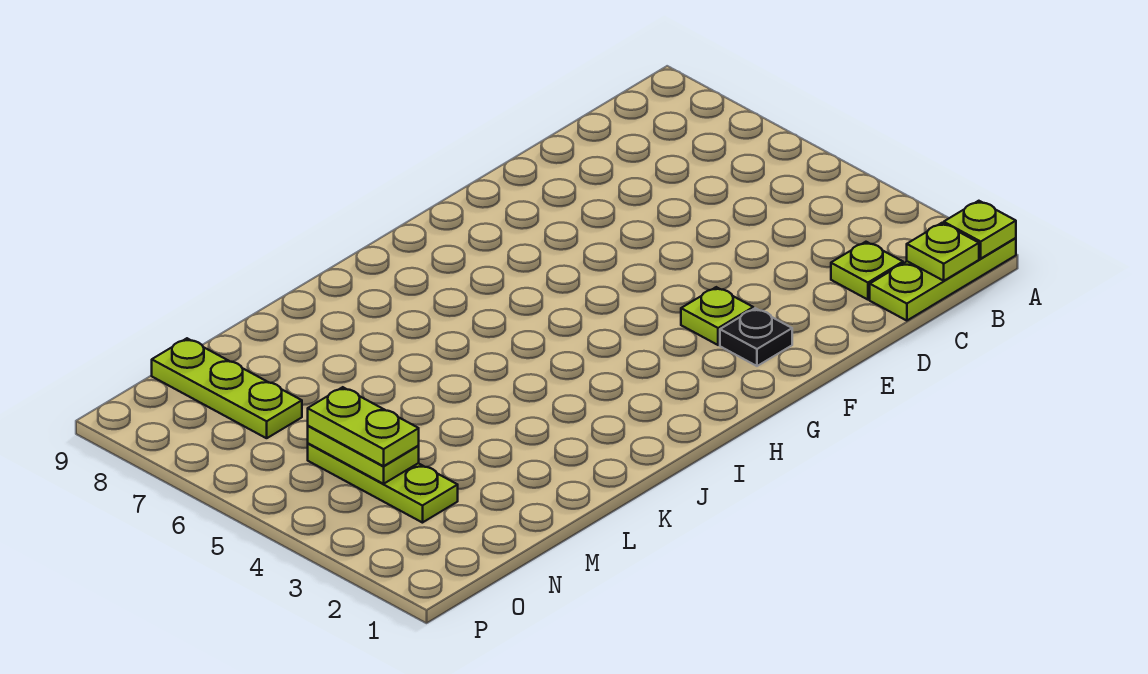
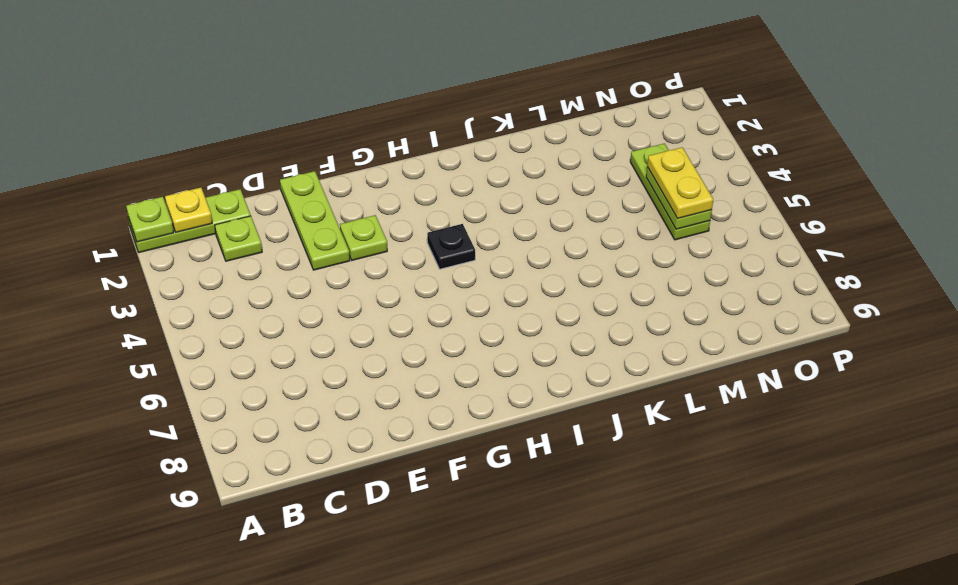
lime plate B1 level 2 -> yellow plate B1 level 2
black plate F2 level 1 -> black plate H4 level 1
lime plate N4:N5 level 3 -> yellow plate N4:N5 level 3
lime plate N7:N9 level 1 -> lime plate E1:E3 level 1

